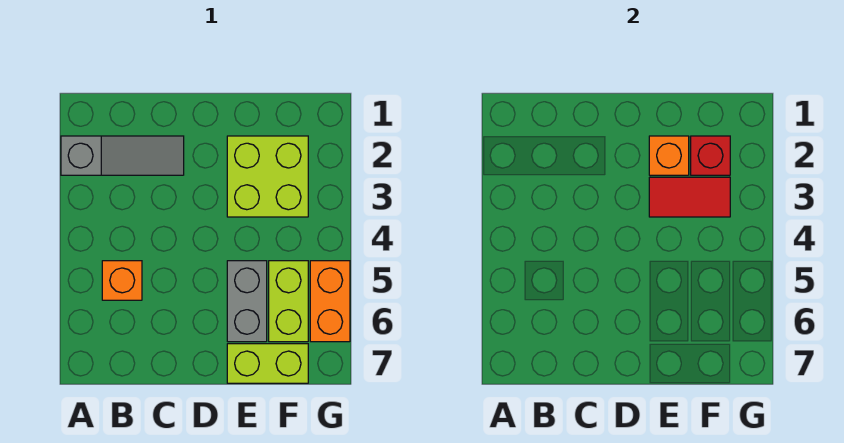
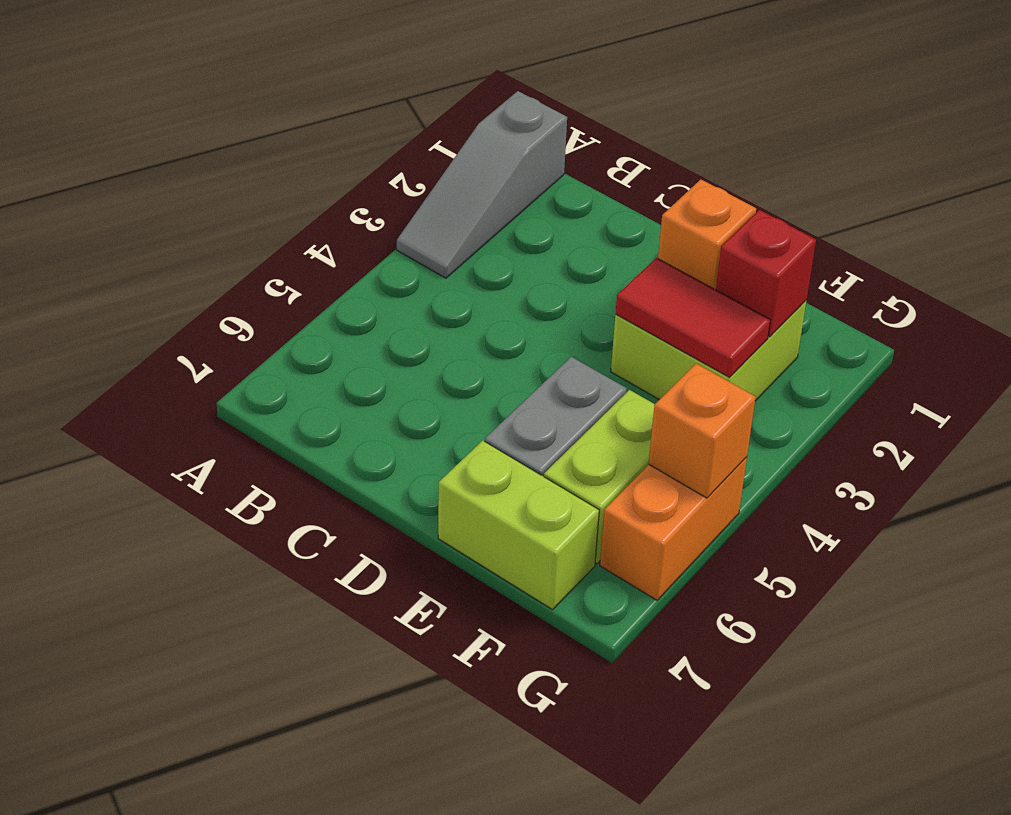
grey slope A2:C2 level 1 top A -> grey slope A1:A3 level 1 top 1
orange brick B5 level 1 -> orange brick G5 level 2

